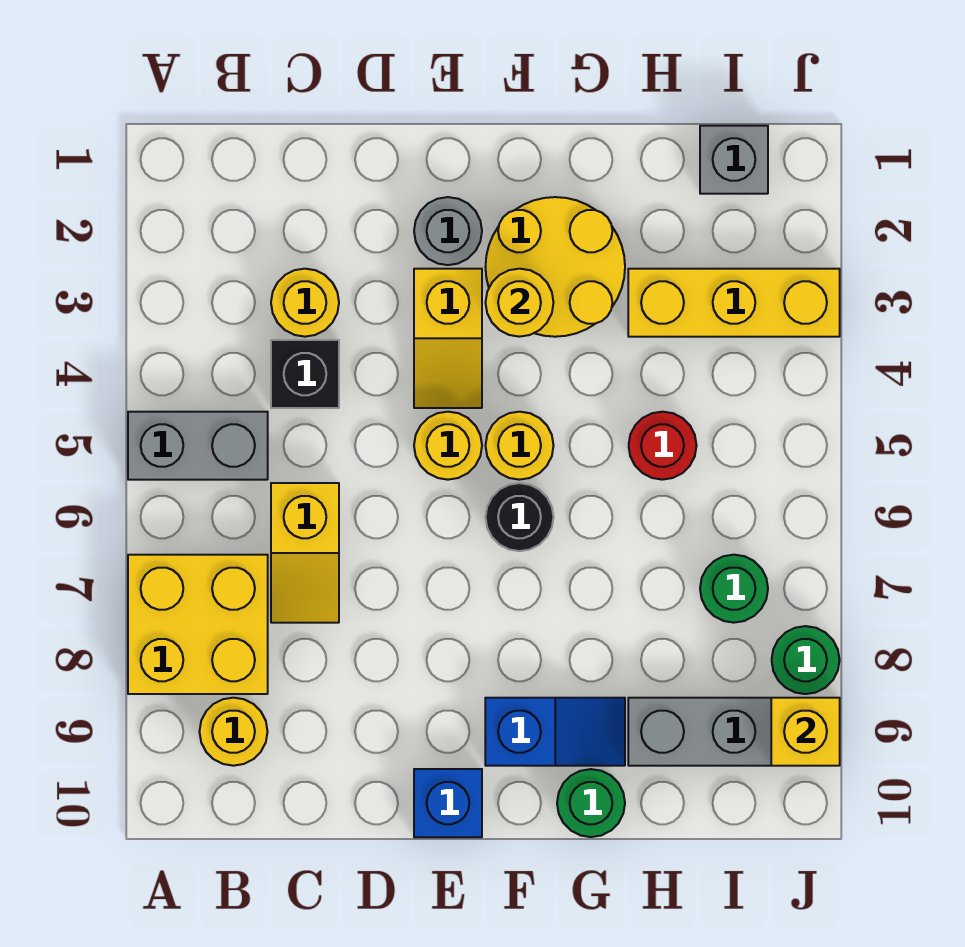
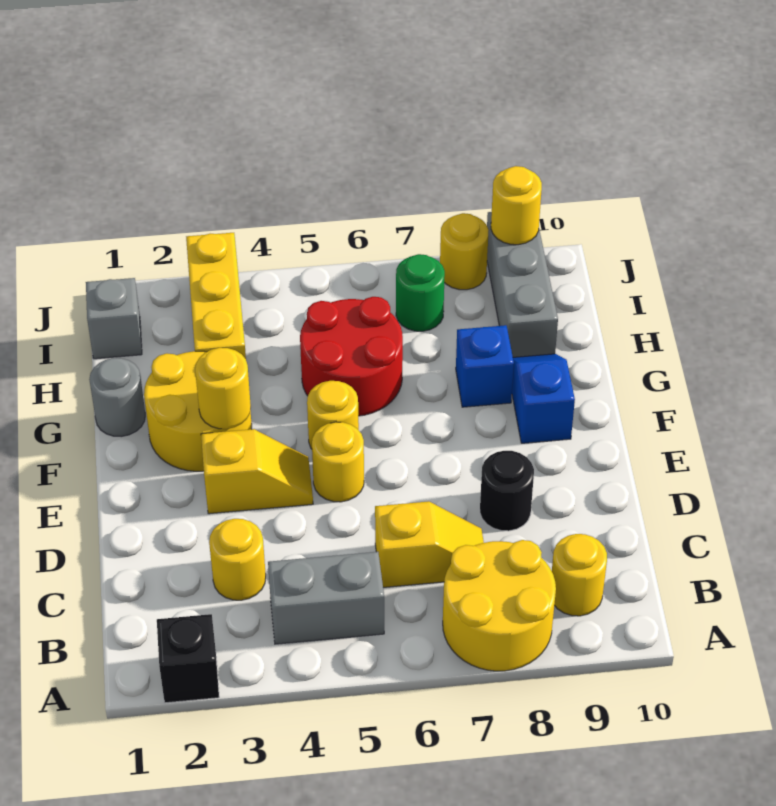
grey brick A5:B5 level 1 -> grey brick B4:B5 level 1
yellow brick A7:B8 level 1 -> yellow round brick A7:B8 level 1
black brick C4 level 1 -> black brick A2 level 1
grey round brick E2 level 1 -> grey round brick G1 level 1
blue brick E10 level 1 -> blue brick G8 level 1
black round brick F6 level 1 -> black round brick D8 level 1
green round brick G10 level 1 -> none
red round brick H5 level 1 -> red round brick G5:H6 level 1
green round brick J8 level 1 -> yellow round brick J8 level 1
yellow brick J9 level 2 -> yellow round brick J9 level 2

